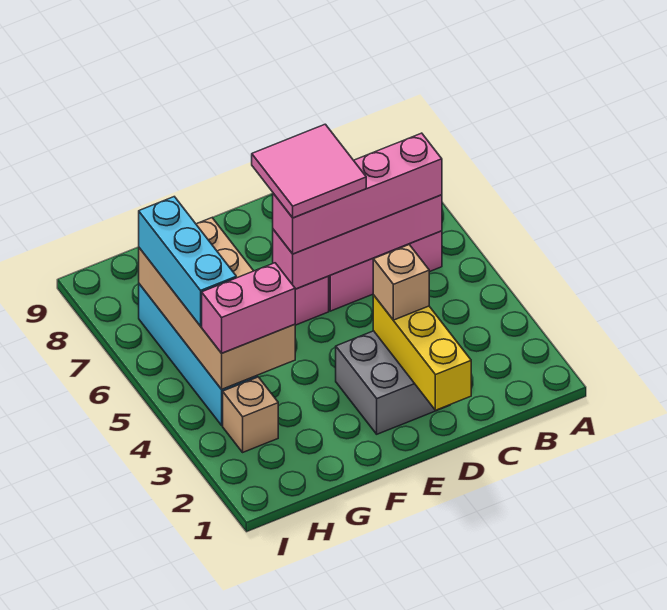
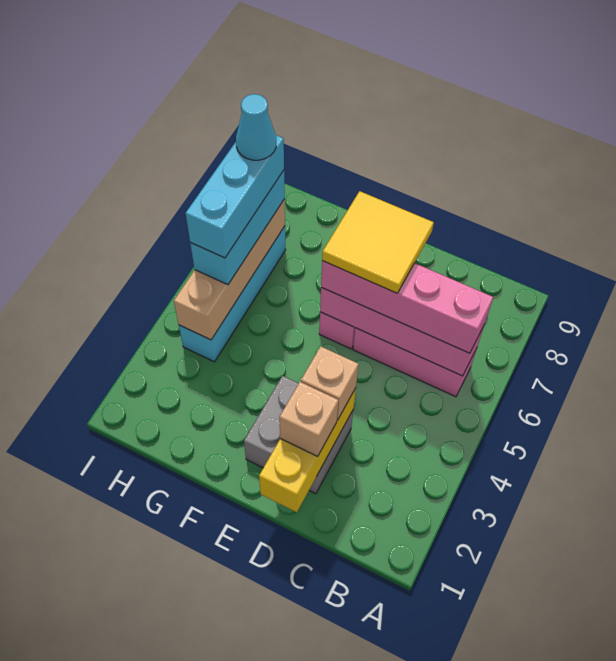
pink tile D6:E7 level 4 -> yellow tile D6:E7 level 4
tan brick G4:H7 level 2 -> tan brick H4:H7 level 2
pink brick G4:H4 level 3 -> none
tan brick H3 level 1 -> tan brick D2 level 3
none -> cyan brick H5:H7 level 4
none -> cyan cone H7 level 5

